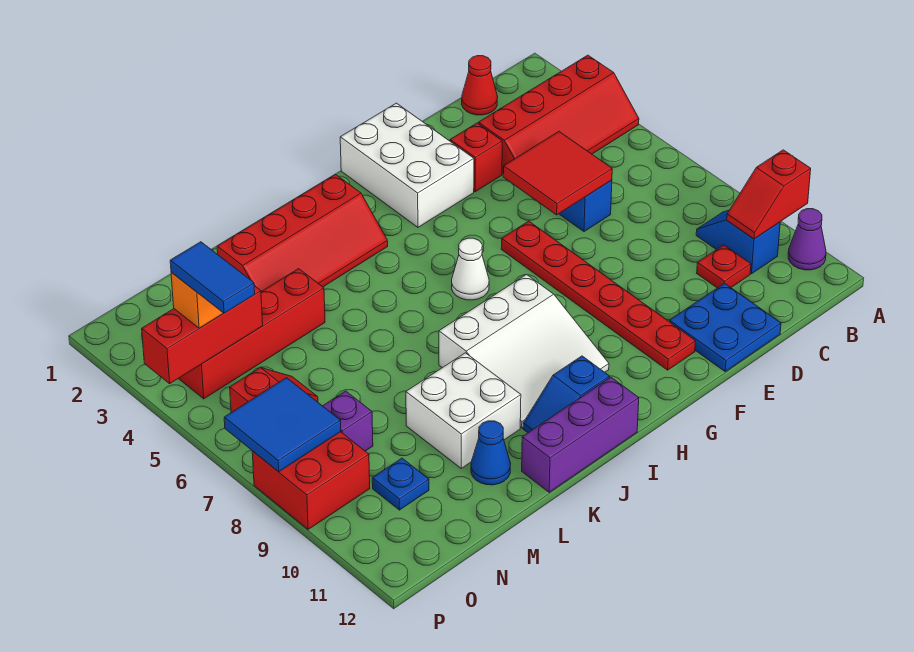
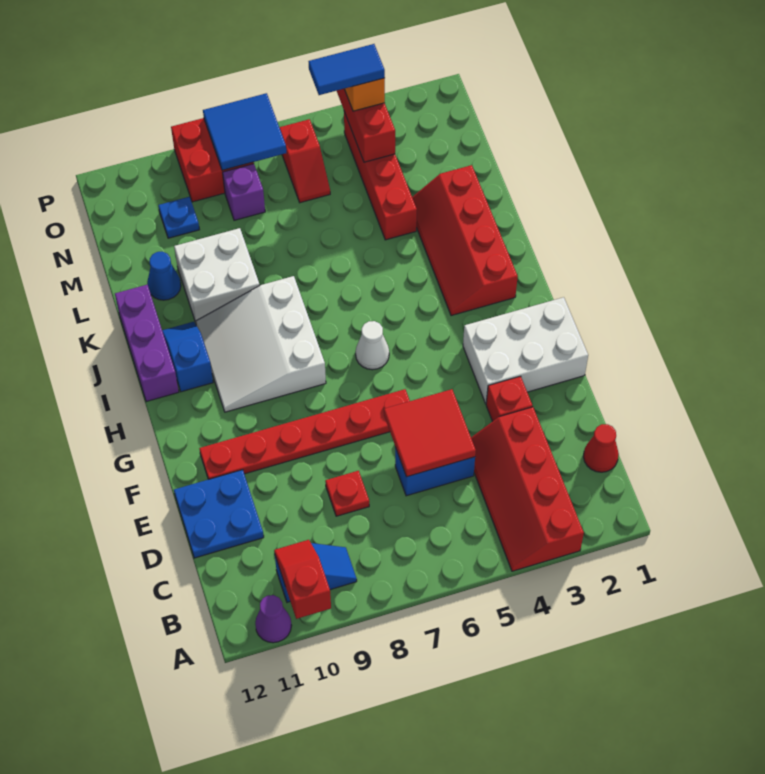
red plate C10 level 1 -> red plate D8 level 1

